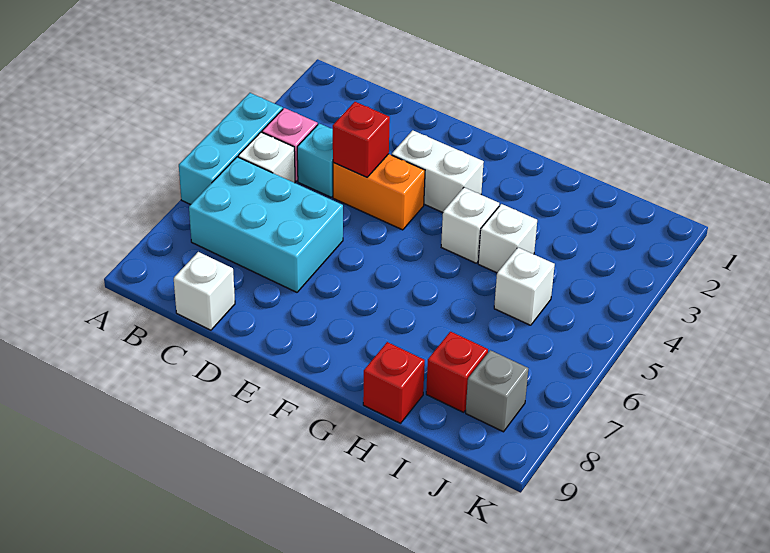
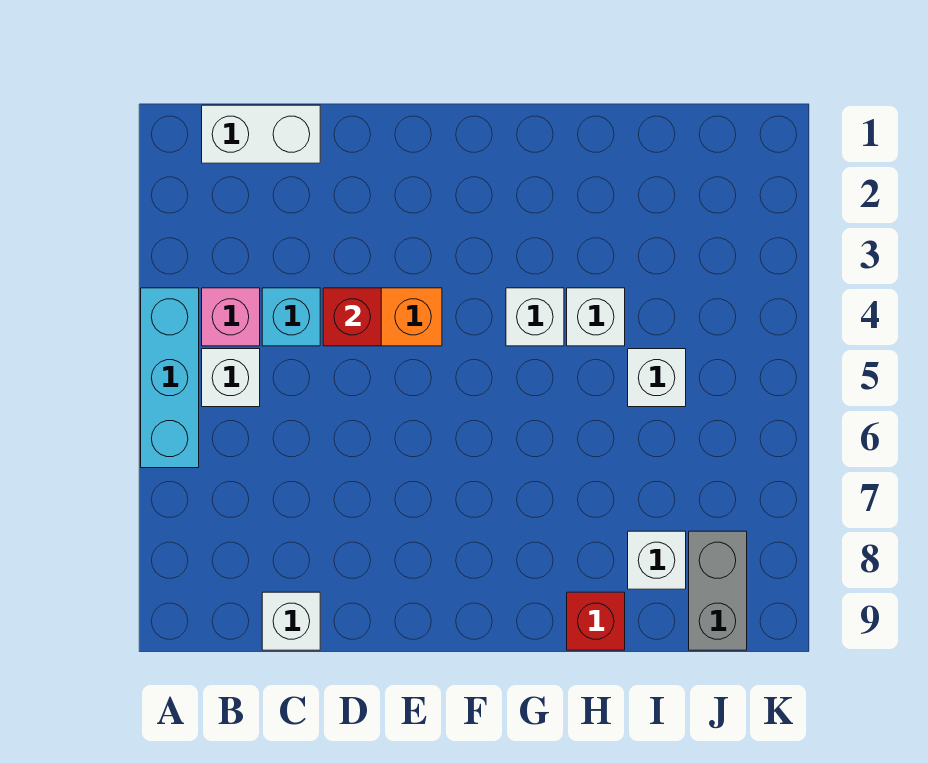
cyan brick B6:D7 level 1 -> none
white brick E3:F3 level 1 -> white brick B1:C1 level 1
red brick I8 level 1 -> white brick I8 level 1
grey brick J8 level 1 -> grey brick J8:J9 level 1

